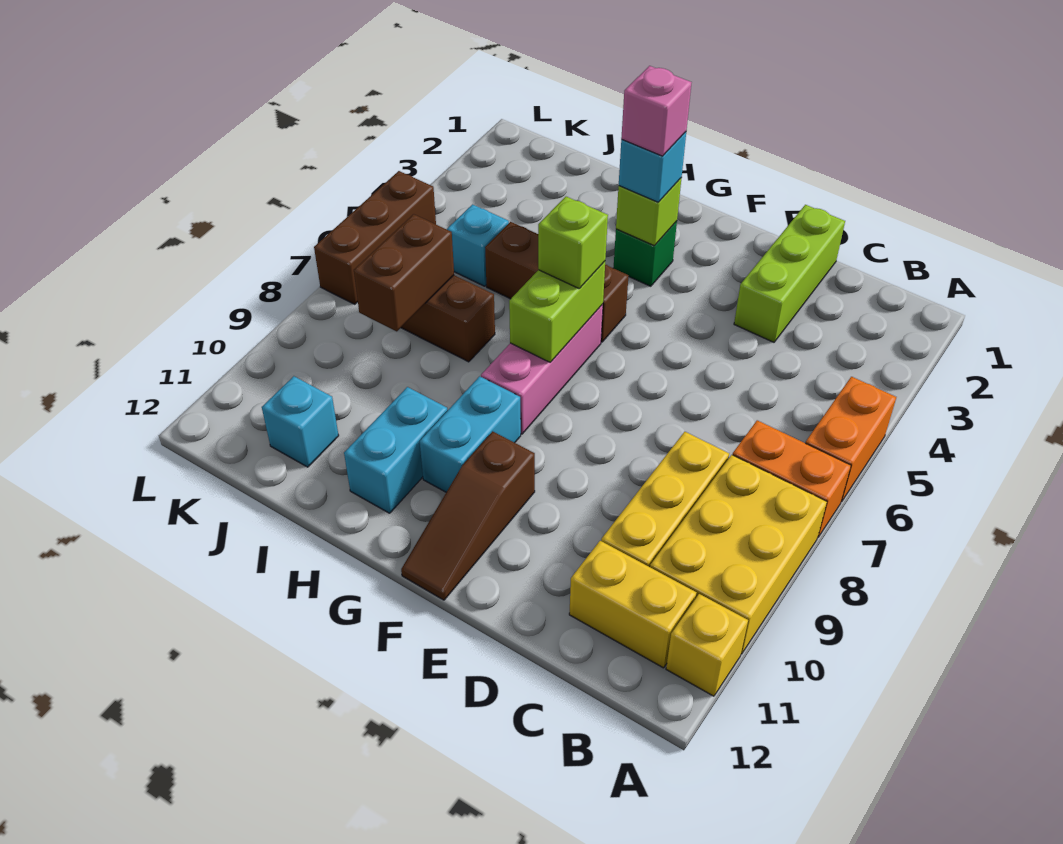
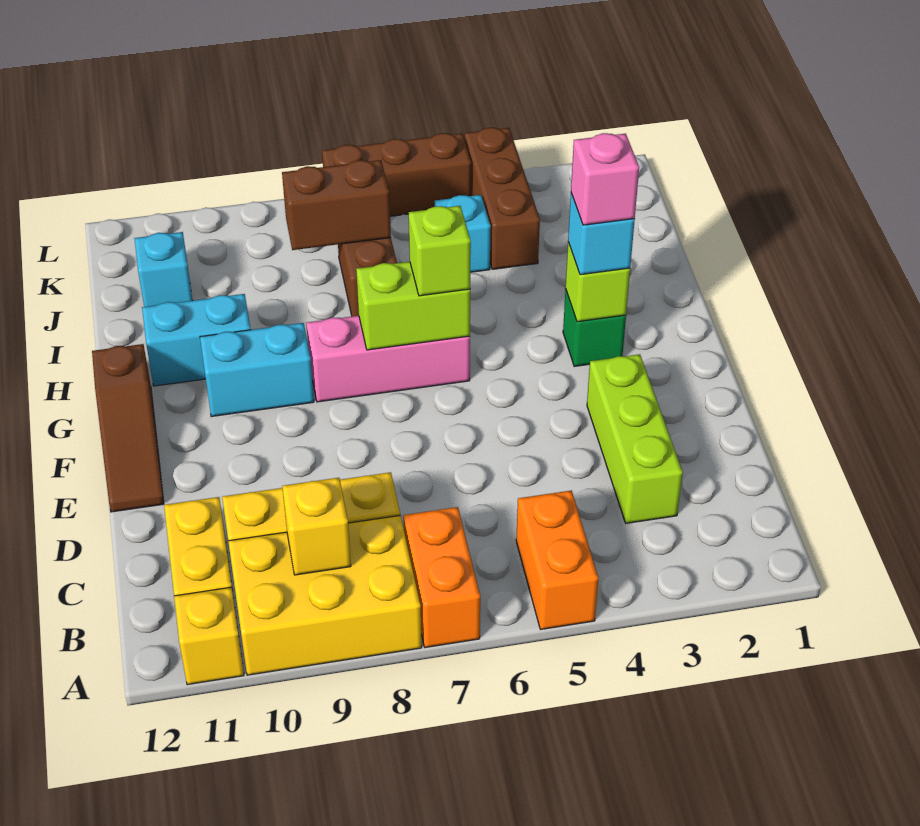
orange brick A5:A6 level 1 -> orange brick A5:B5 level 1
none -> yellow brick B9 level 2
lime brick D1:D3 level 1 -> lime brick C3:E3 level 1
brown slope F10:F12 level 1 top 10 -> brown slope E12:G12 level 1 top G
brown brick G5:I5 level 1 -> brown brick J4:L4 level 1

